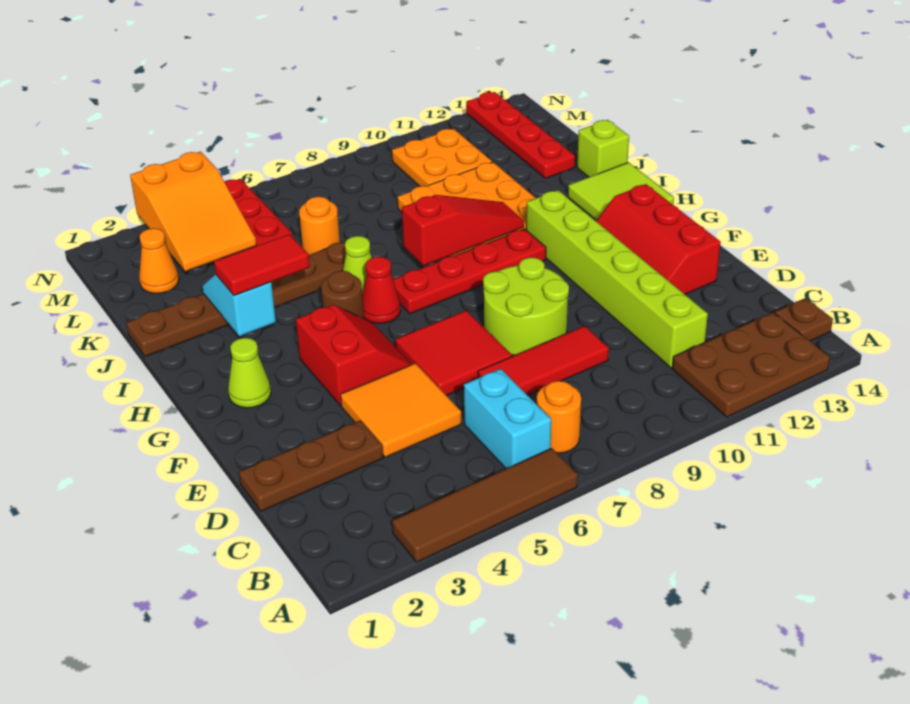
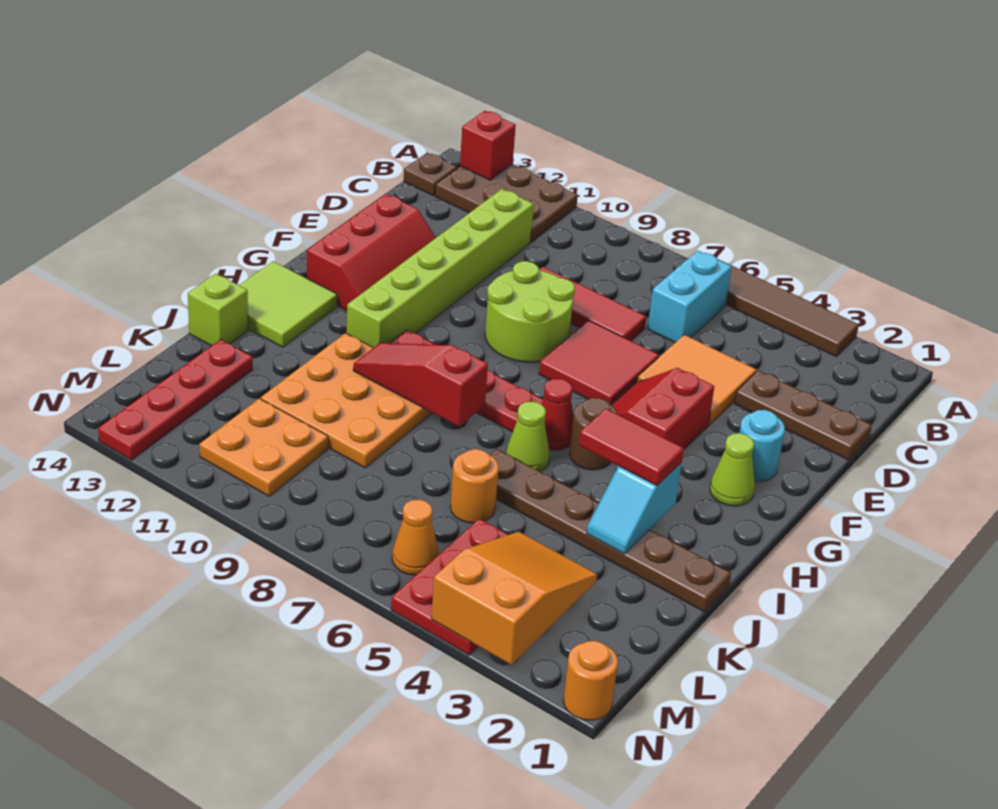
none -> red brick A13 level 2
orange round brick B7 level 1 -> orange round brick N1 level 1
none -> cyan round brick F2 level 1
orange cone L2 level 1 -> orange cone M6 level 1

